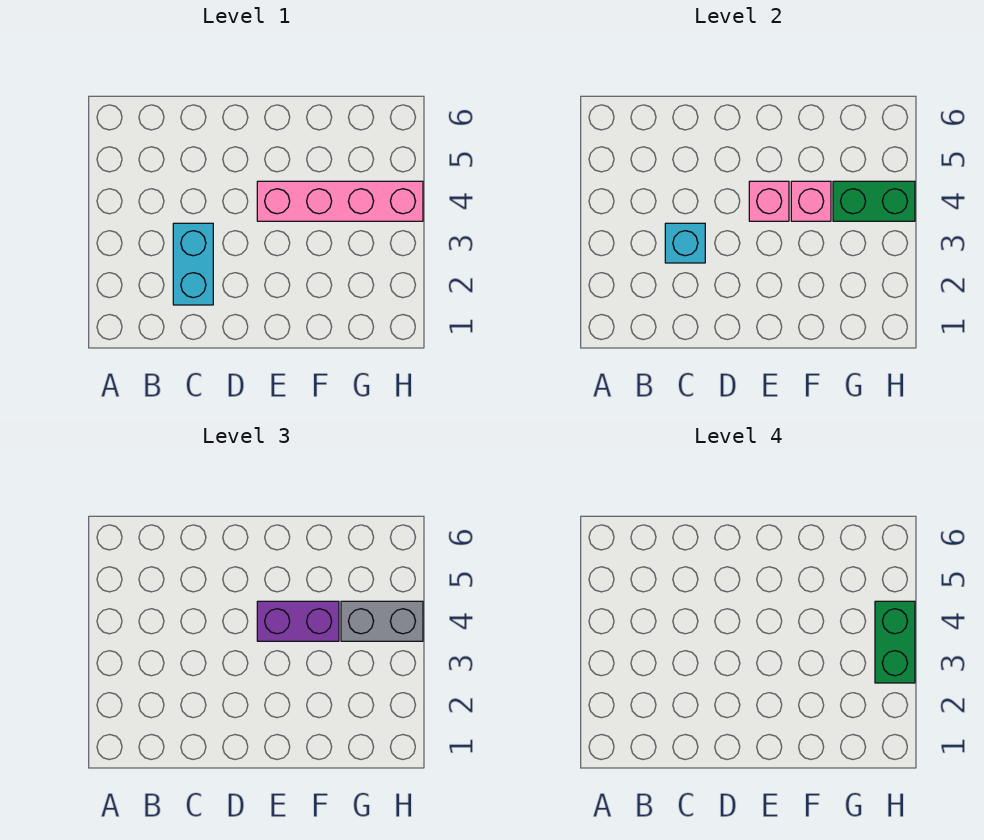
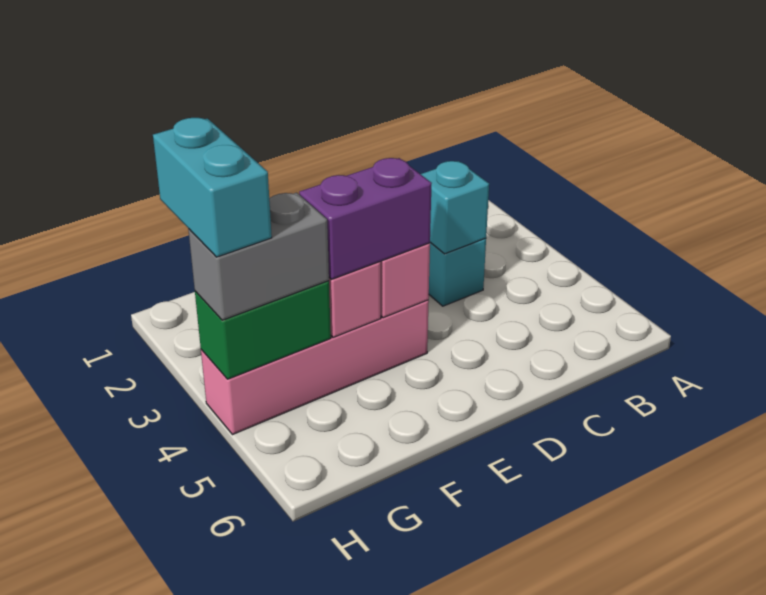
green brick H3:H4 level 4 -> cyan brick H3:H4 level 4

